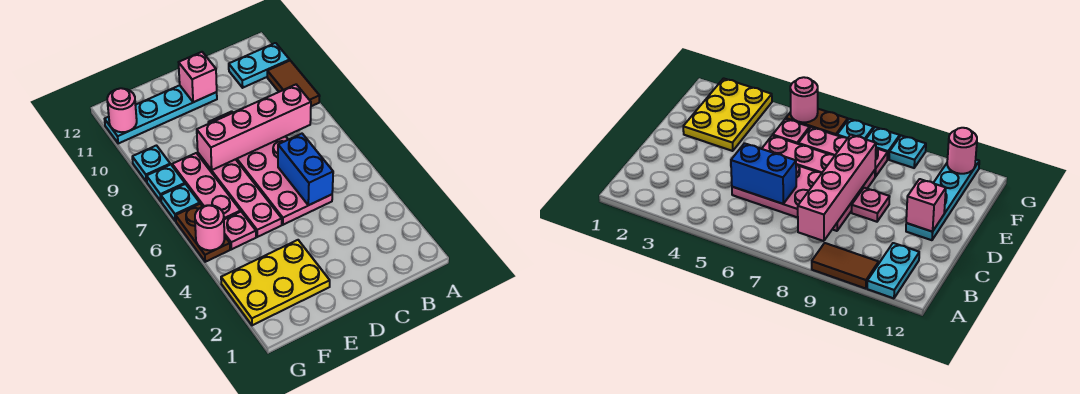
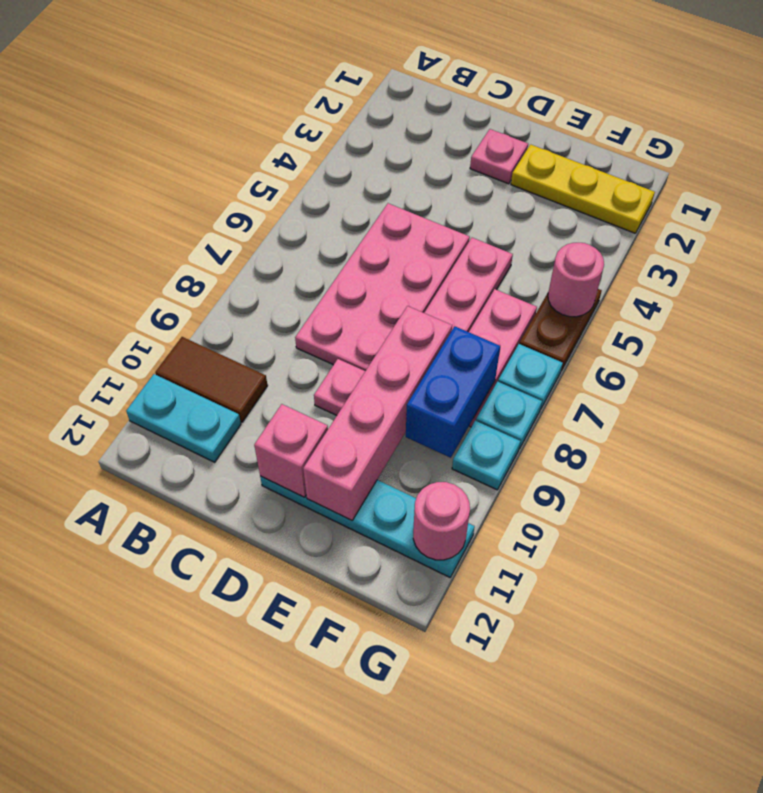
brown tile A9:A10 level 1 -> brown tile A10:B10 level 1
pink brick B8:E8 level 2 -> pink brick E8:E11 level 2
blue brick C5:C6 level 2 -> blue brick F8:F9 level 2
yellow plate E2:G3 level 1 -> yellow plate E2:G2 level 1
pink plate F5 level 1 -> pink plate D2 level 1

